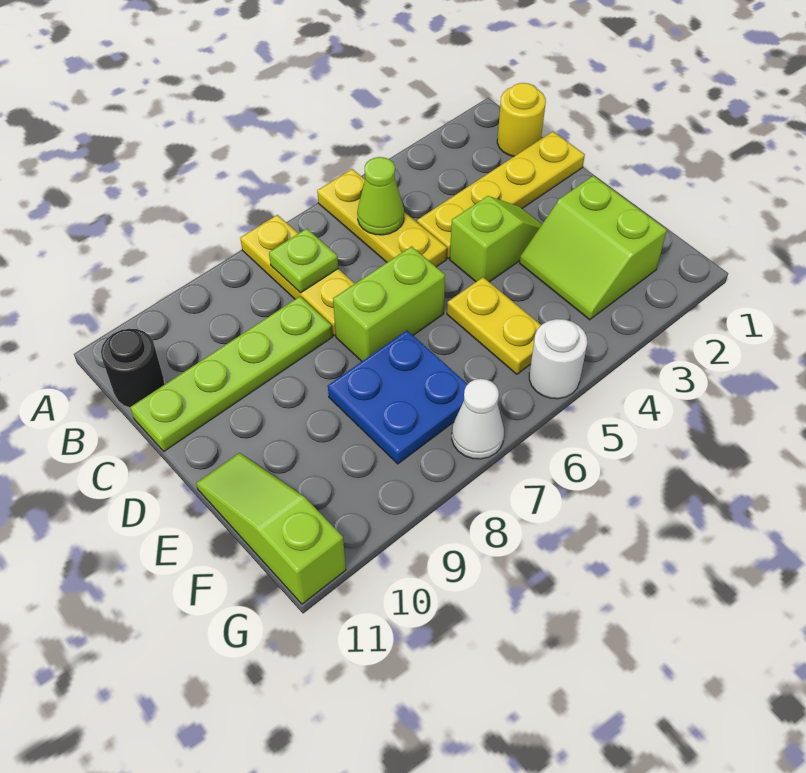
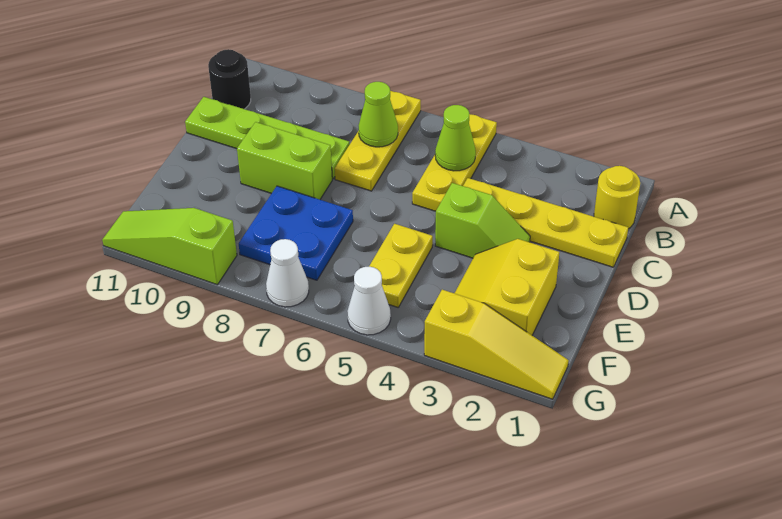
lime plate B7 level 2 -> lime cone B7 level 2
lime brick D6:D7 level 1 -> lime brick D8:D9 level 1
lime slope E2:F3 level 1 top 2 -> yellow slope E2:F3 level 1 top 2
lime slope E11:G11 level 1 top G -> lime slope G9:G11 level 1 top 9
none -> yellow slope G1:G3 level 1 top 3
white round brick G5 level 1 -> white cone G5 level 1

